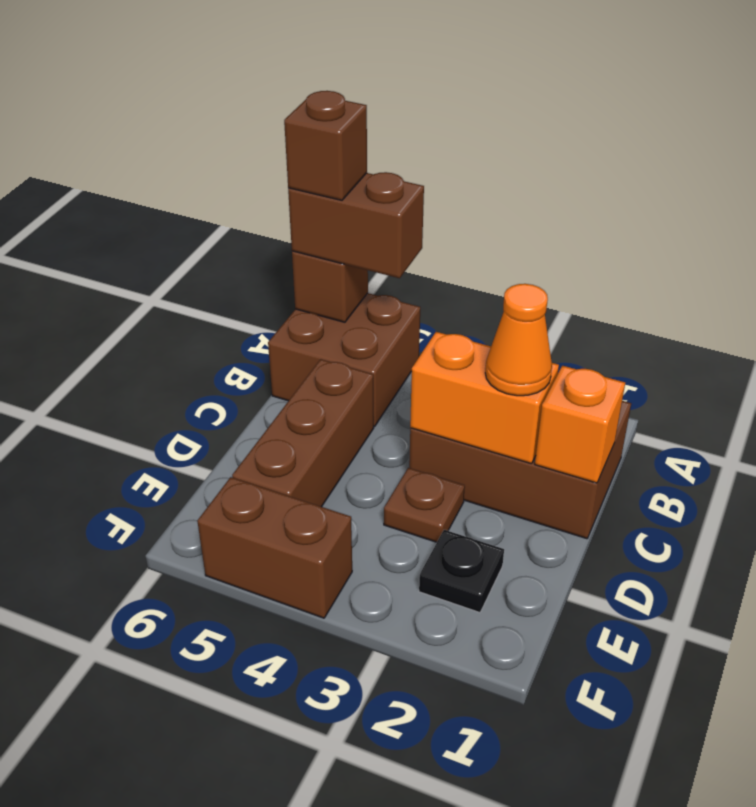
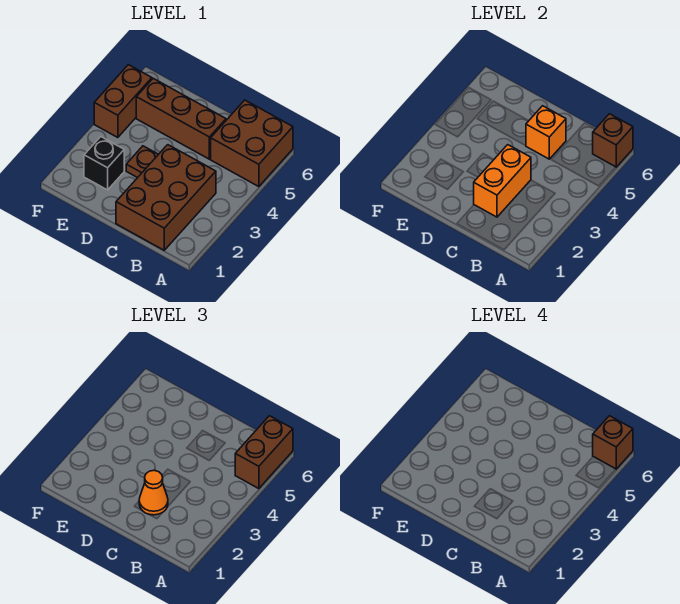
orange brick C1 level 2 -> orange brick C5 level 2
black plate E2 level 1 -> black brick E2 level 1

